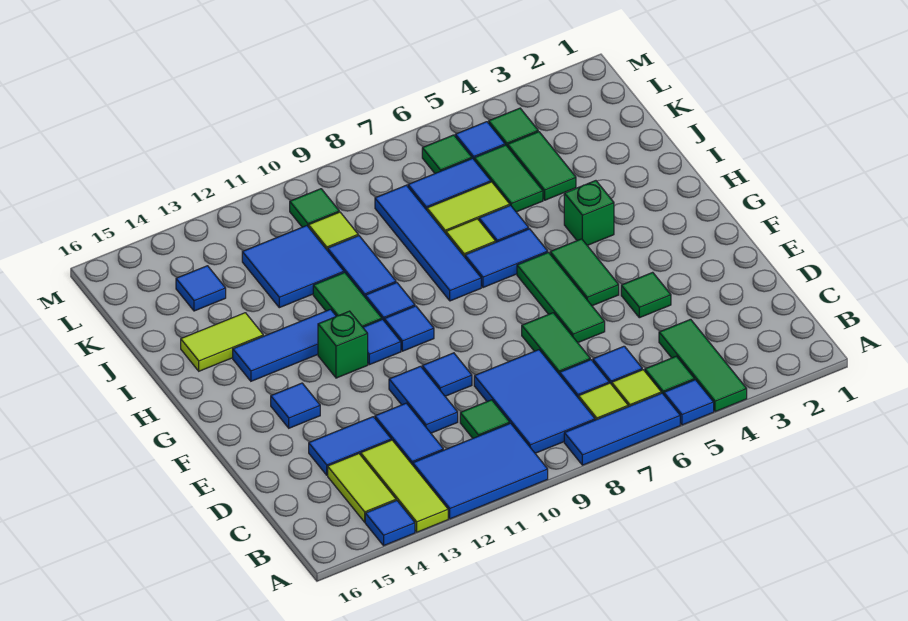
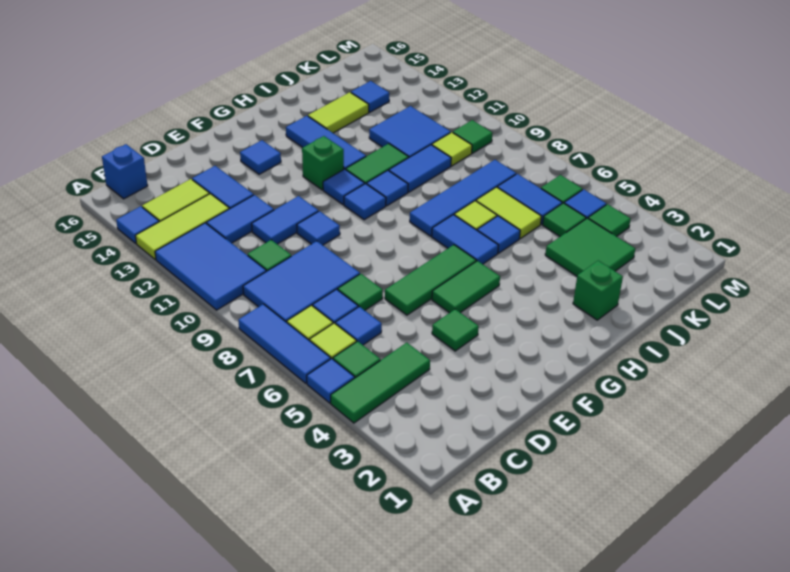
none -> blue brick B16 level 1
green tile D7:E7 level 1 -> green tile D7 level 1
green brick H4 level 1 -> green brick I2 level 1
lime tile I14:I15 level 1 -> lime tile I14:J14 level 1
green tile J4:K4 level 1 -> green tile J3:K4 level 1
green tile J5:K5 level 1 -> green tile K5 level 1

